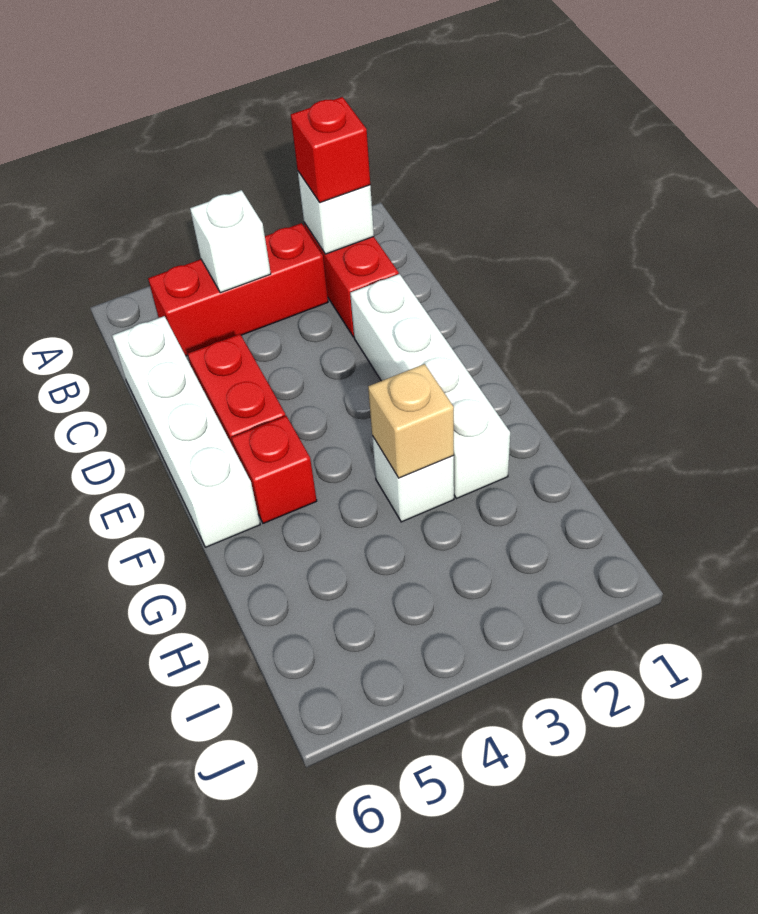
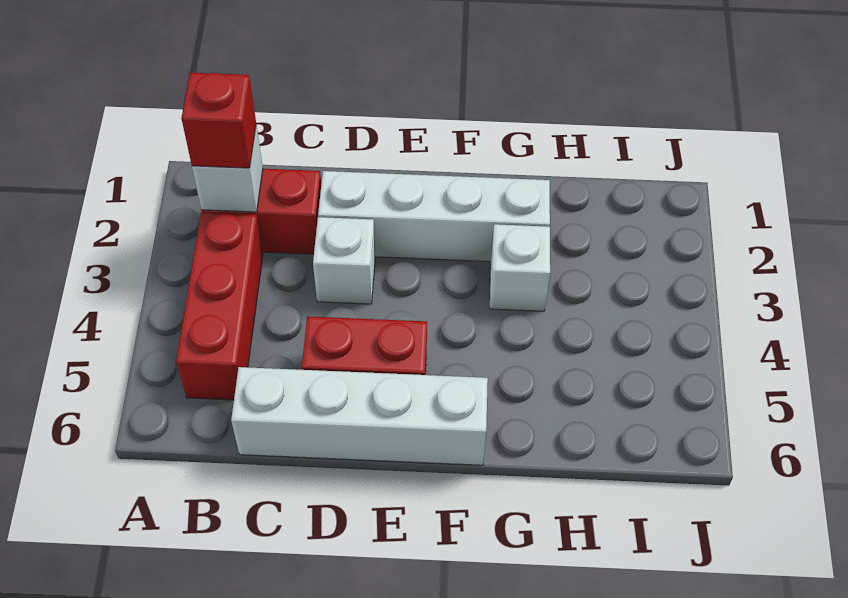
white brick B4 level 2 -> white brick D3 level 1
red brick F5 level 1 -> none
tan brick G3 level 2 -> none

